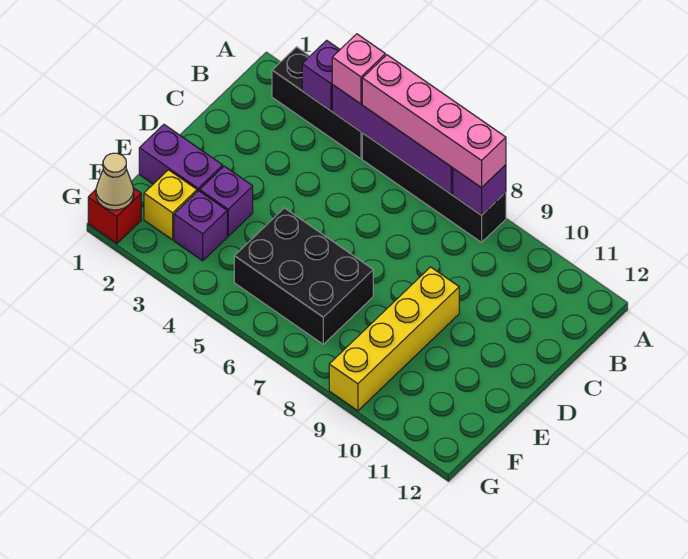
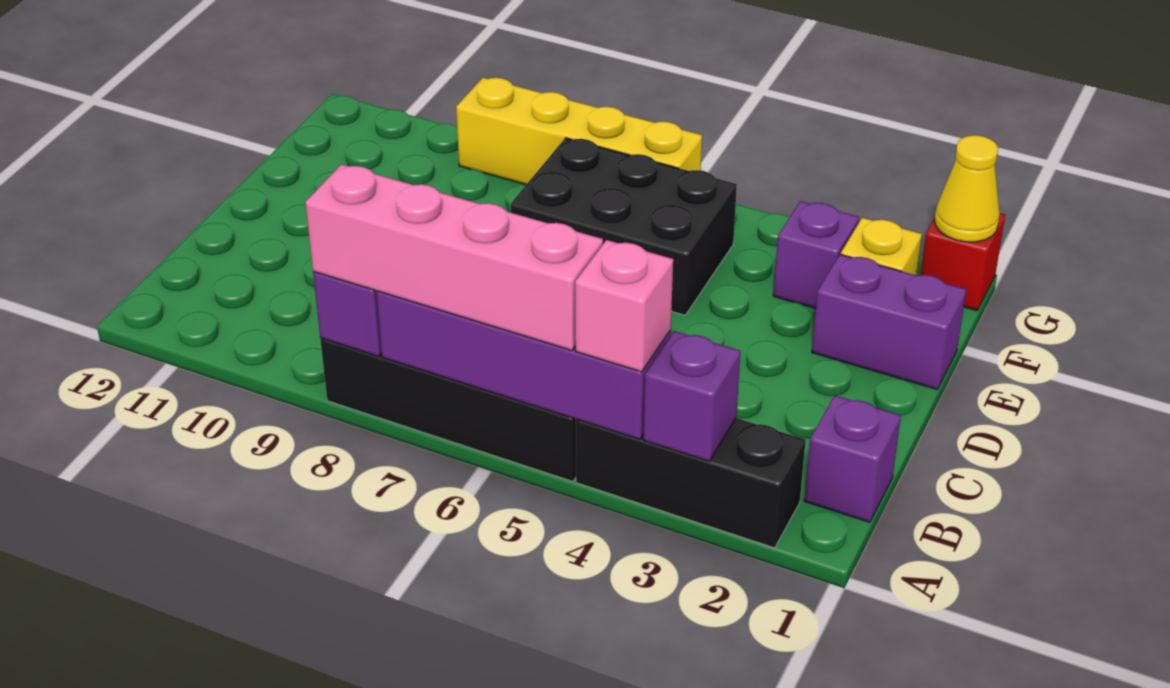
yellow brick D9:G9 level 1 -> yellow brick G6:G9 level 1
purple brick E3 level 1 -> purple brick B1 level 1
tan cone G1 level 2 -> yellow cone G1 level 2

